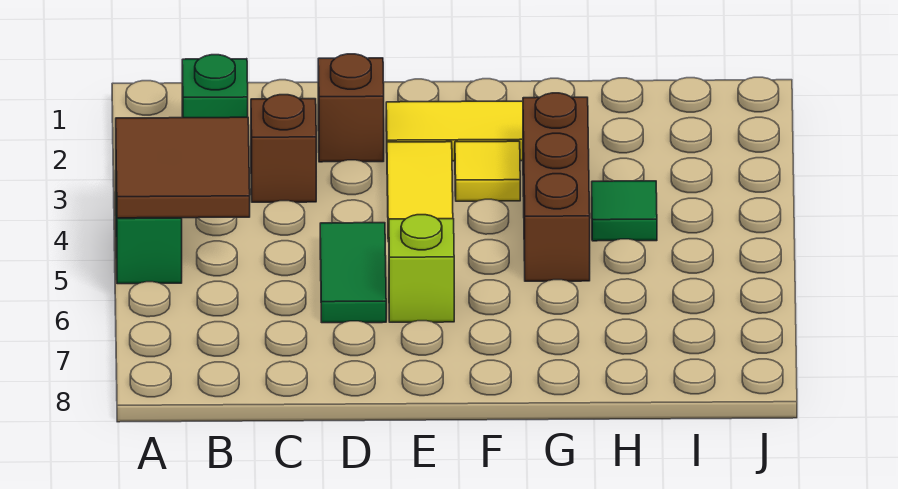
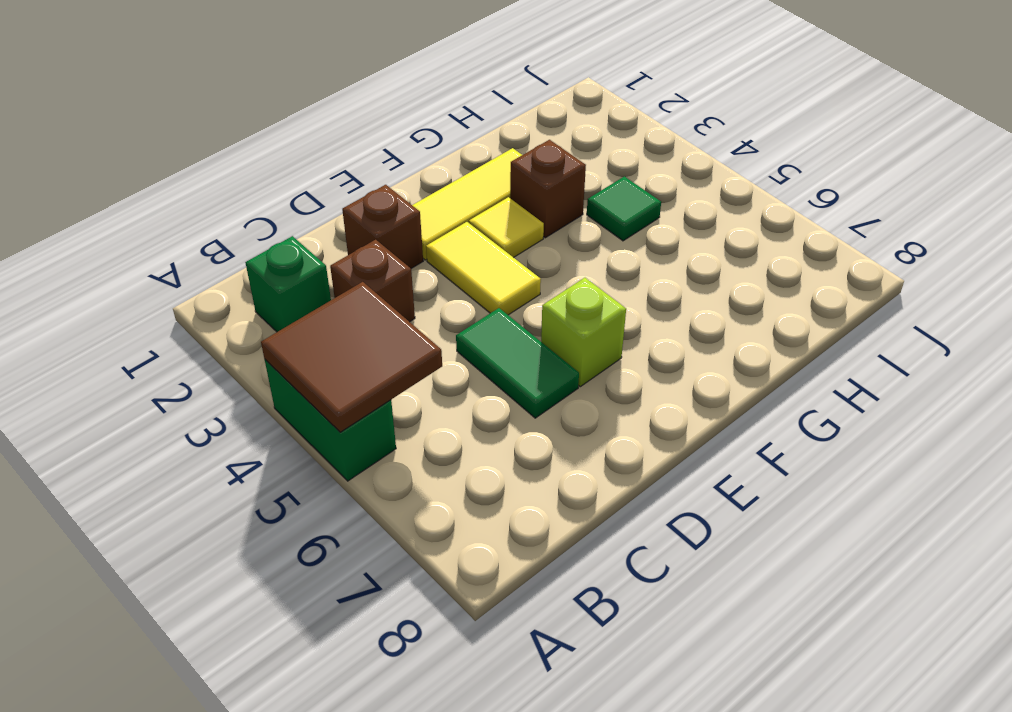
brown brick G3:G5 level 1 -> brown brick G3 level 1

